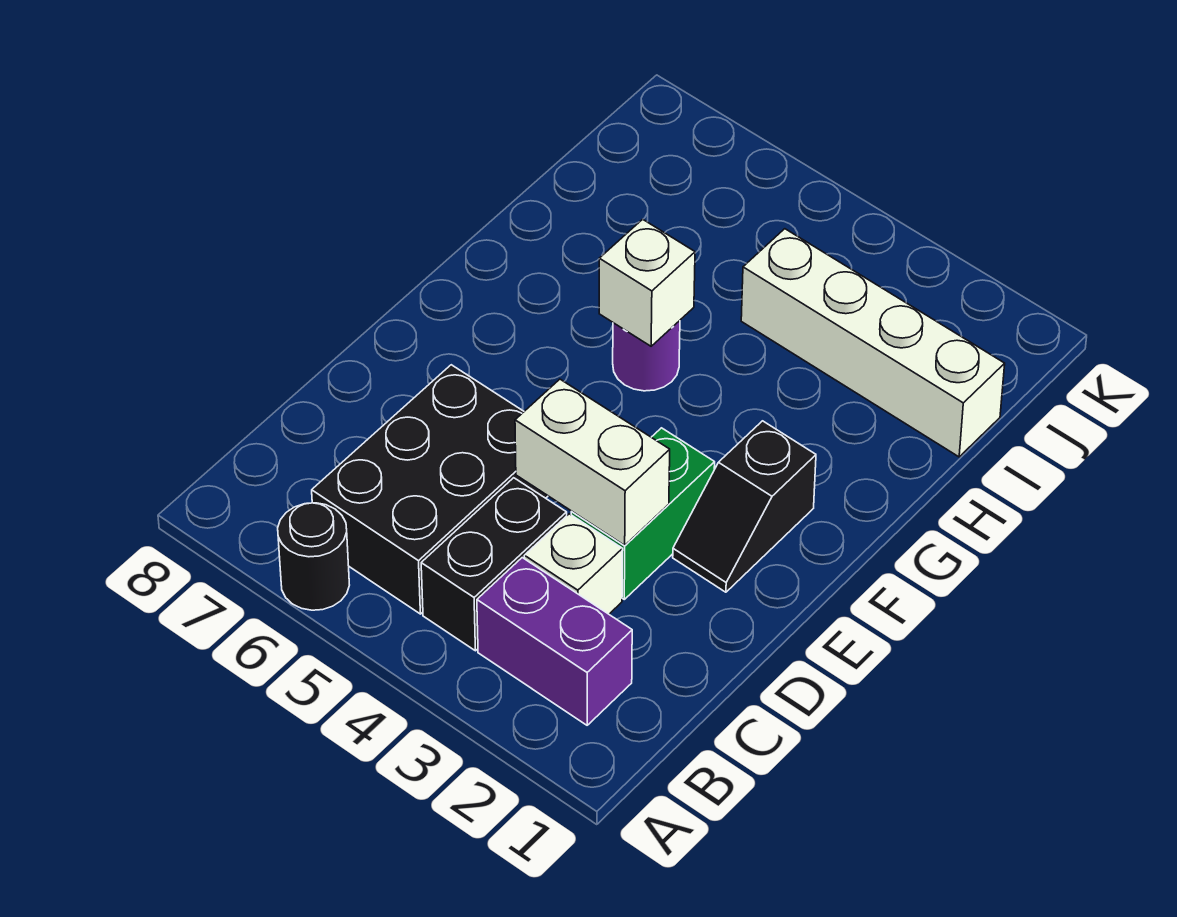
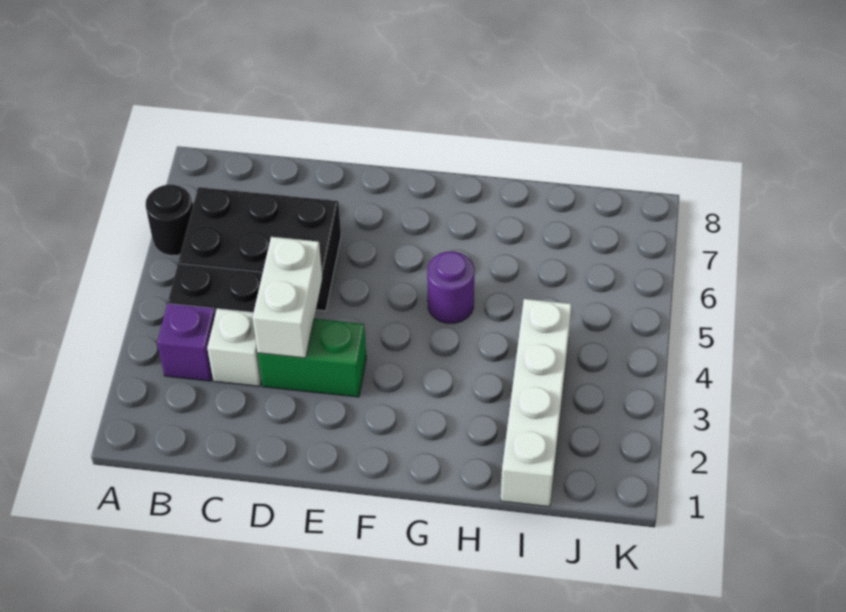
purple brick B2:B3 level 1 -> purple brick B3 level 1
black slope E2:F2 level 1 top F -> none
white brick G5 level 2 -> none

